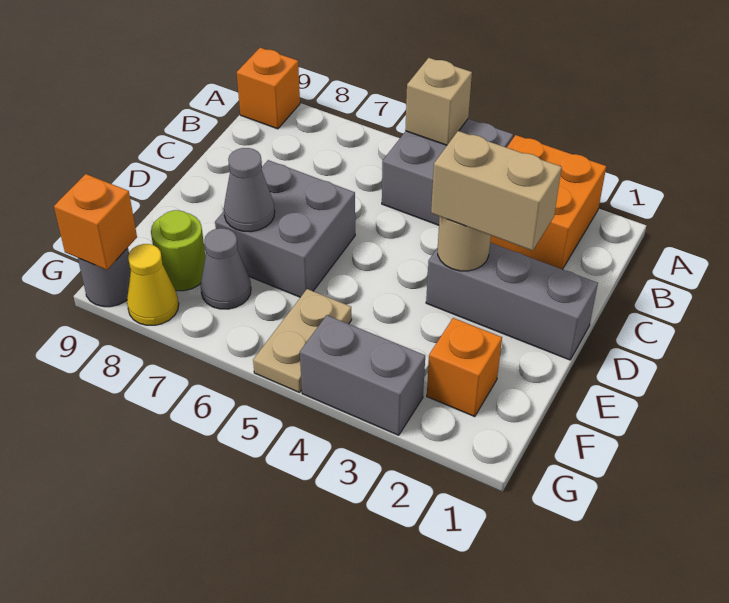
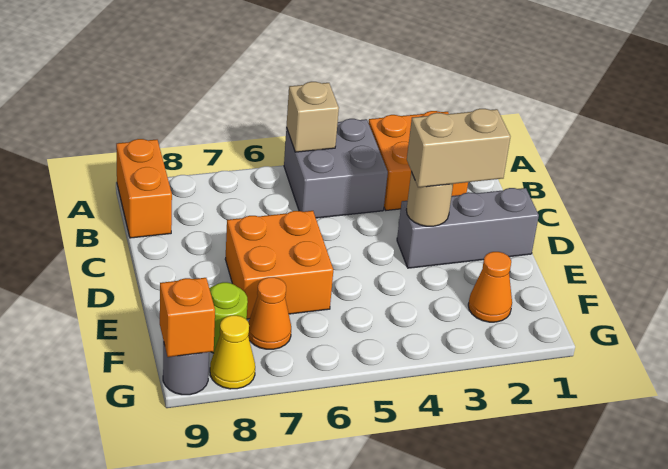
orange brick A9 level 1 -> orange brick A9:B9 level 1
grey brick D6:E7 level 1 -> orange brick D6:E7 level 1
grey cone E7 level 2 -> none
orange brick F2 level 1 -> orange cone F2 level 1
tan plate F5:G5 level 1 -> none
grey cone F7 level 1 -> orange cone F7 level 1
grey brick G3:G4 level 1 -> none

